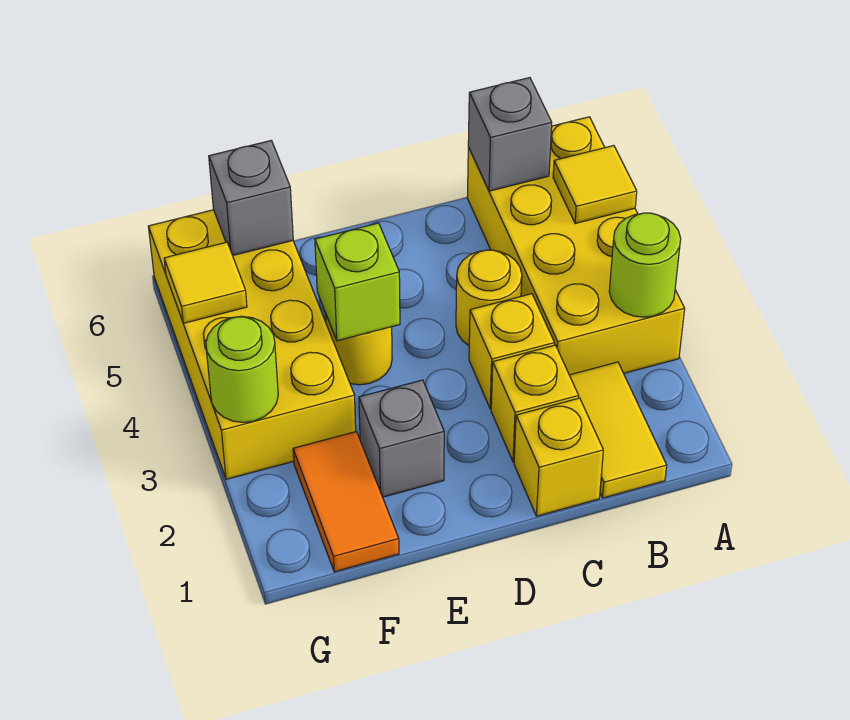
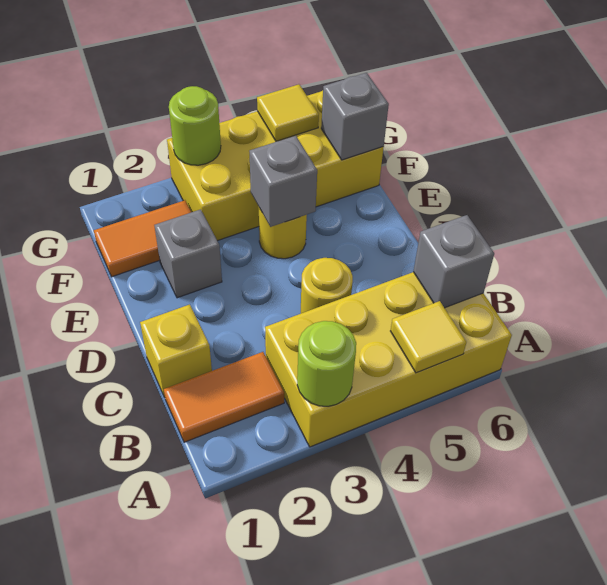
yellow tile B1:B2 level 1 -> orange tile B1:B2 level 1
yellow brick C2 level 1 -> none
yellow brick C3 level 1 -> none
lime brick E4 level 2 -> grey brick E4 level 2

